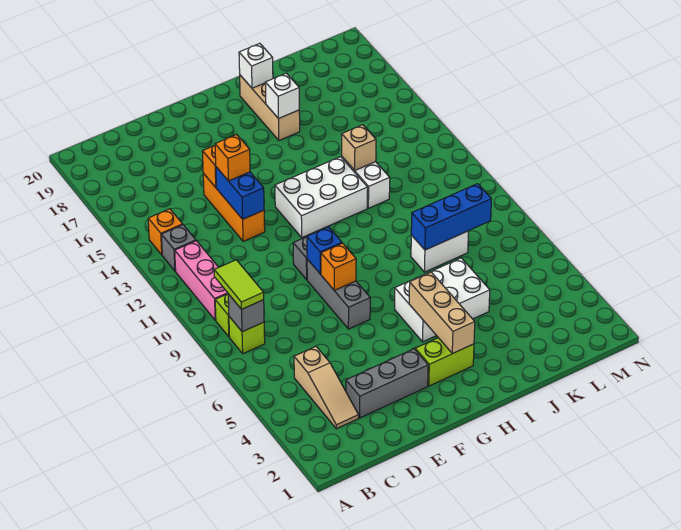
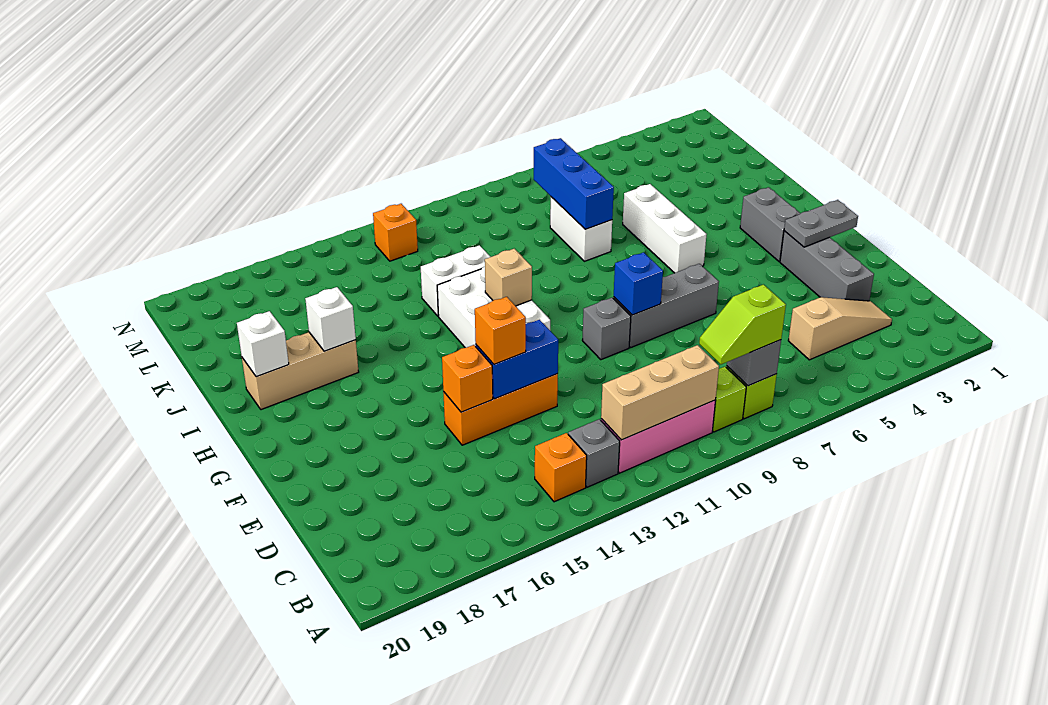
lime tile B8:B9 level 3 -> lime slope B8:B9 level 3 top 8
none -> grey plate F2:F3 level 2
orange brick F8 level 2 -> orange brick M13 level 1
lime brick G3:H3 level 1 -> grey brick G3:H3 level 1
tan brick H3:H5 level 2 -> tan brick B10:B12 level 2
white brick H5:J6 level 1 -> white brick H6:J6 level 1
tan brick J13 level 2 -> tan brick H12 level 2

